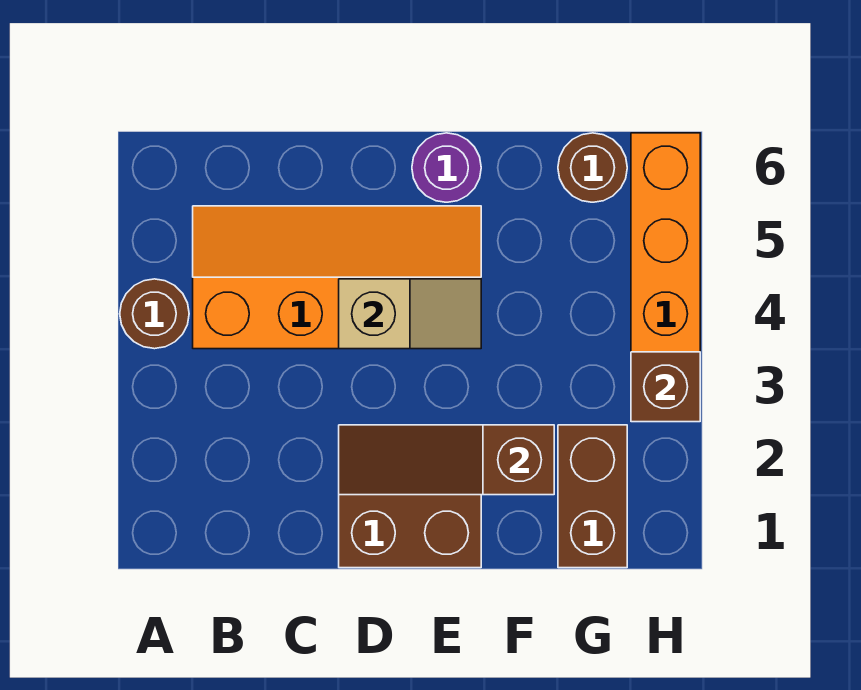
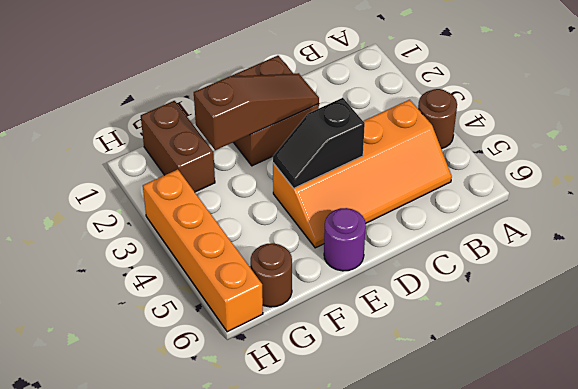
tan slope D4:E4 level 2 top D -> black slope D4:E4 level 2 top D
brown brick H3 level 2 -> none

